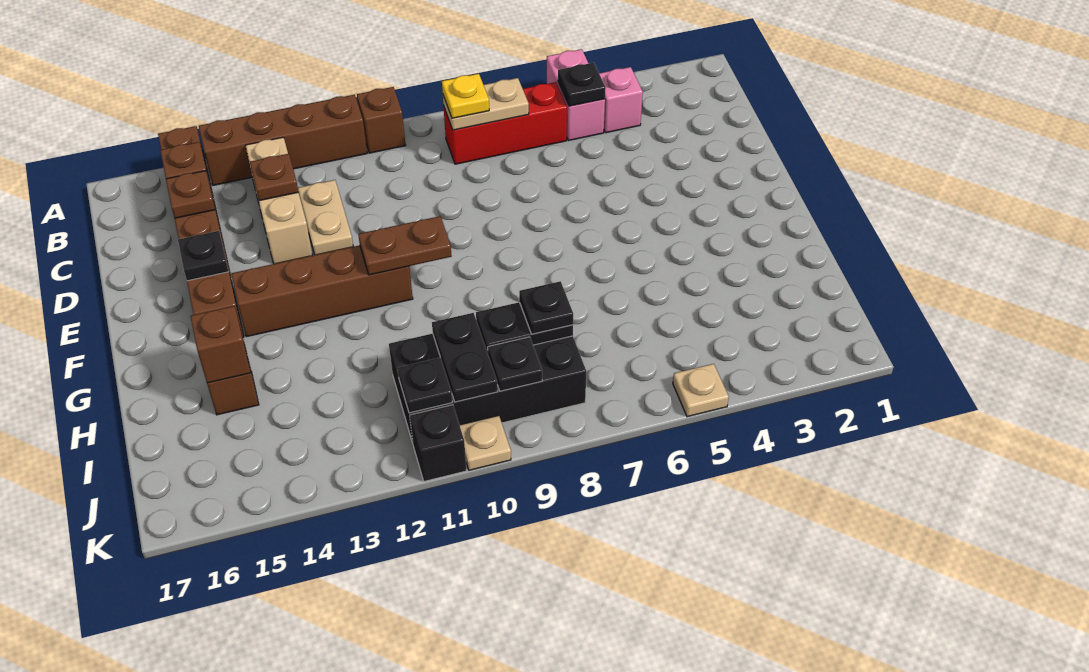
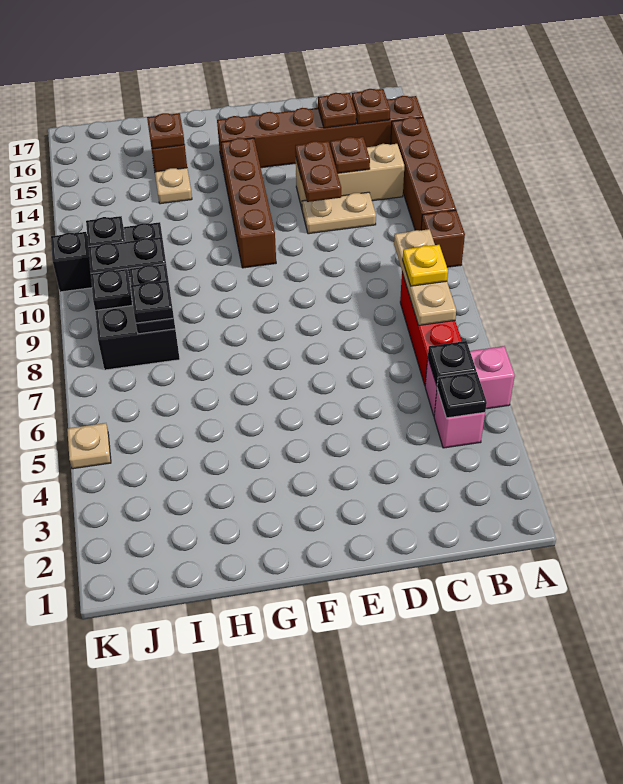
tan plate B7:B8 level 2 -> tan plate B7:B9 level 2
black plate E15 level 2 -> black plate B4 level 2
brown plate F10:F11 level 2 -> brown plate D12:D13 level 2
brown brick H15 level 2 -> brown plate H15 level 2
tan plate K10 level 1 -> tan plate H14 level 1

